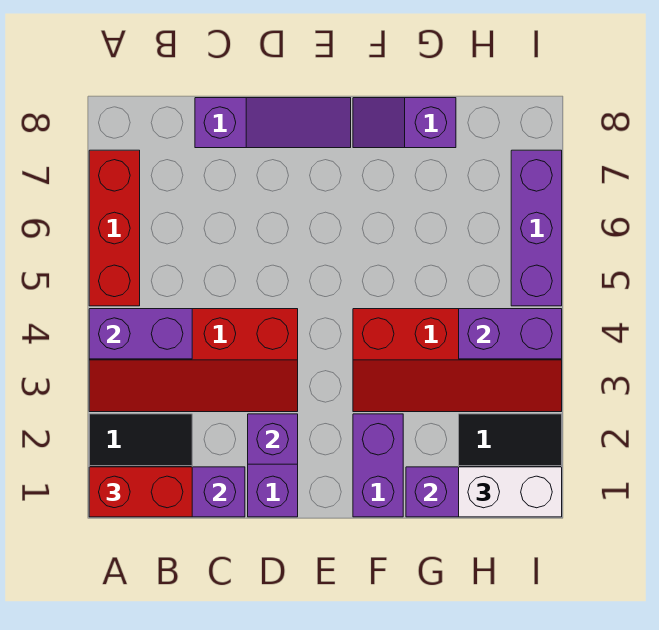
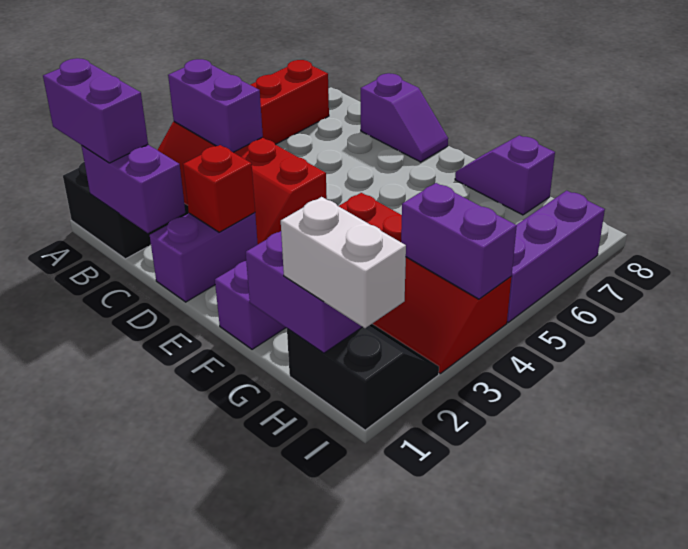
red brick A1:B1 level 3 -> purple brick A1:B1 level 3
purple slope C8:E8 level 1 top C -> purple slope C8:D8 level 1 top C
purple brick D2 level 2 -> red brick D2 level 2

